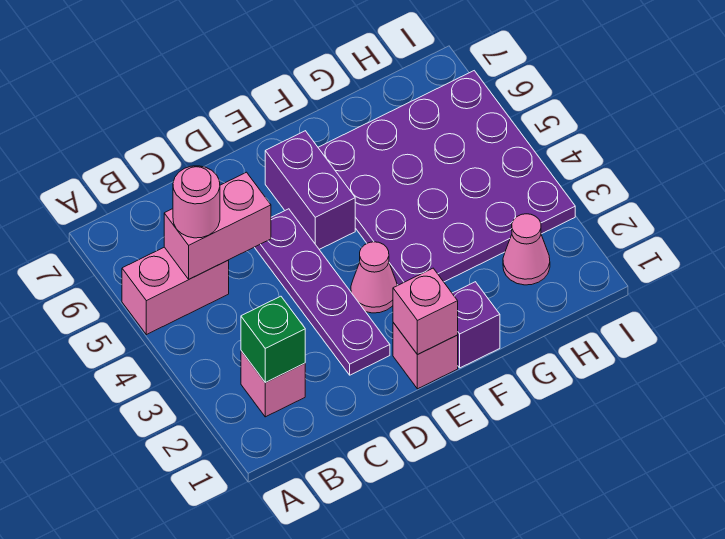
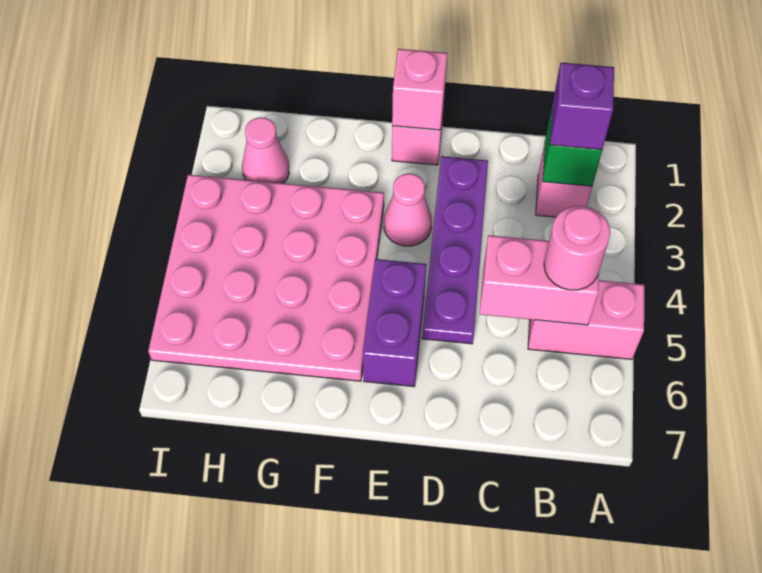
purple brick F1 level 1 -> purple brick B2 level 3
purple plate F3:I6 level 1 -> pink plate F3:I6 level 1

